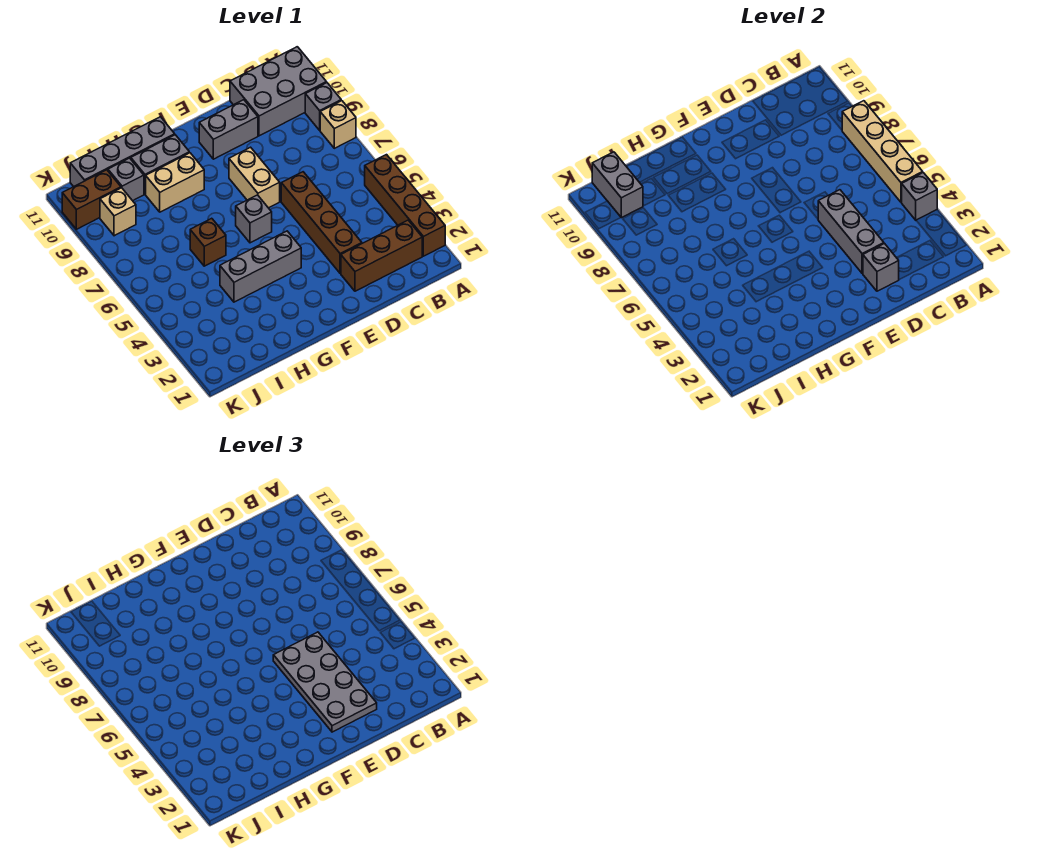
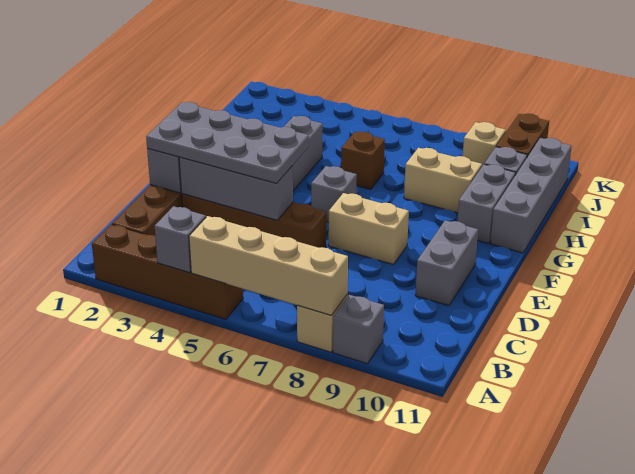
grey brick A10:C11 level 1 -> none
tan brick G9:H9 level 1 -> tan brick H8:H9 level 1
grey brick J10:J11 level 2 -> none

